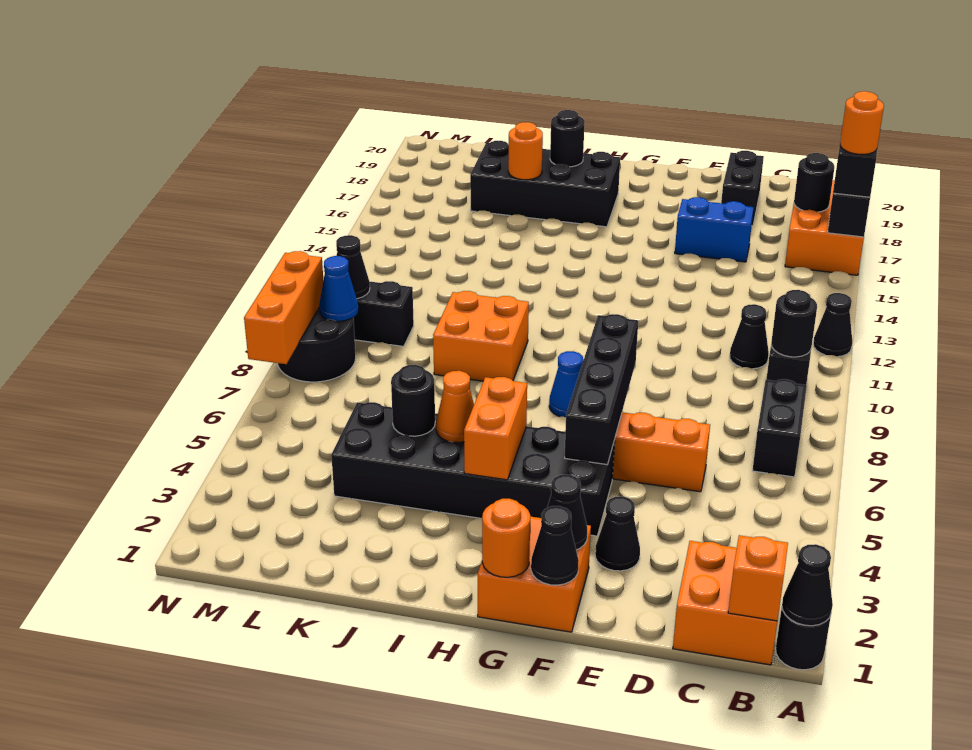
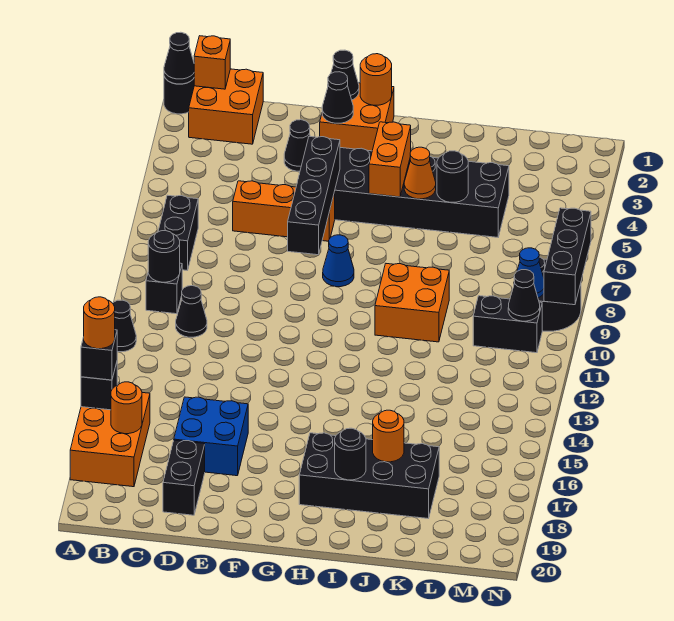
black round brick B17 level 2 -> orange round brick B17 level 2
blue brick D16:E16 level 1 -> blue brick D16:E17 level 1
orange brick N7:N9 level 2 -> black brick N7:N9 level 2

